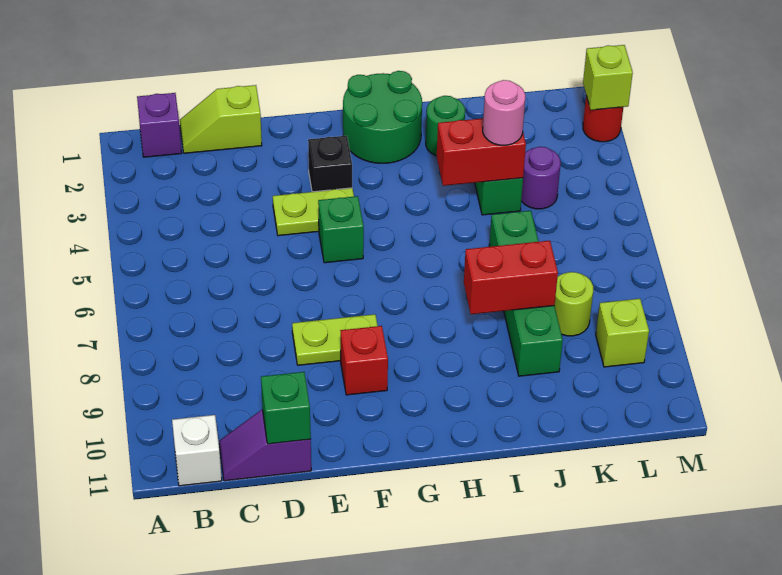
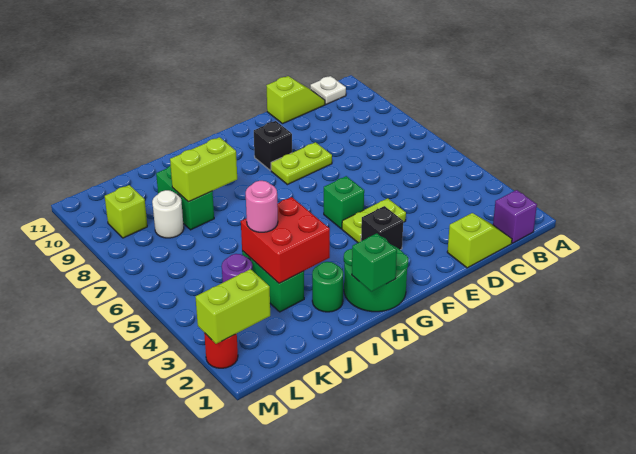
white brick B11 level 1 -> white plate B11 level 1
purple slope C11:D11 level 1 top D -> lime slope C11:D11 level 1 top D
green brick D11 level 2 -> green brick H1 level 2
red brick F9 level 1 -> black brick F9 level 1
red brick I4:J4 level 2 -> red brick I3:J4 level 2
red brick I8:J8 level 2 -> lime brick I8:J8 level 2
green brick J6:J9 level 1 -> green brick J8:J9 level 1
lime round brick K8 level 1 -> white round brick K8 level 1
lime brick M2 level 2 -> lime brick L2:M2 level 2

